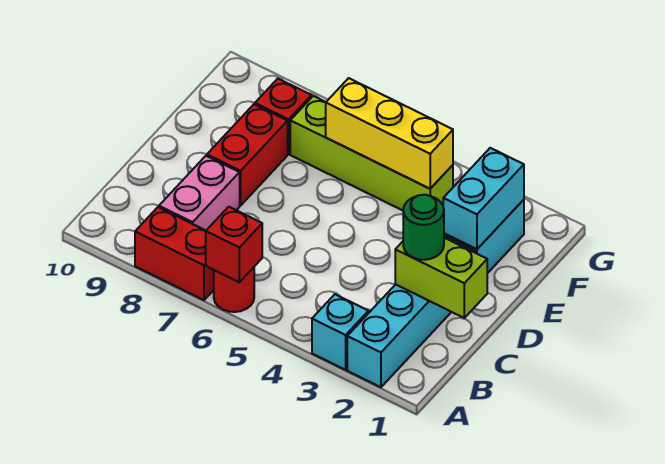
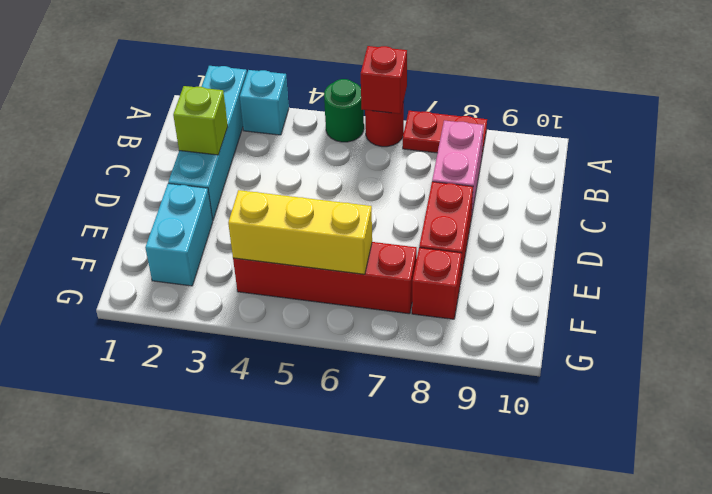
red brick A7:A8 level 1 -> red plate A7:A8 level 1
lime brick C1:C2 level 2 -> lime brick C2 level 2
green round brick C2 level 3 -> green round brick A5 level 1
cyan brick E2:F2 level 2 -> none
lime brick F4:F7 level 1 -> red brick F4:F7 level 1

